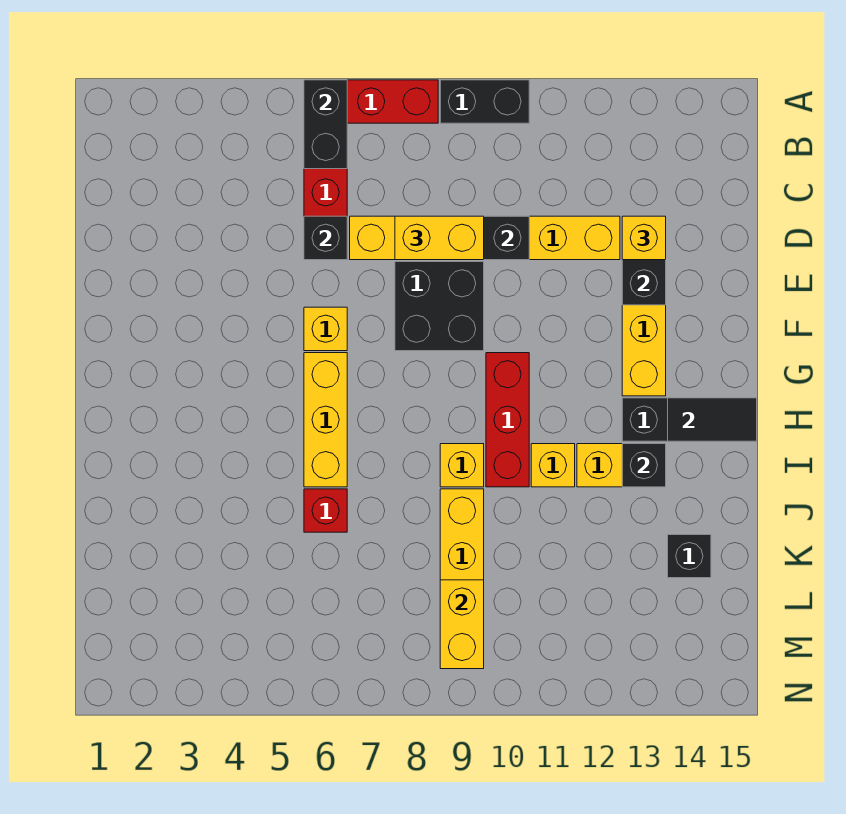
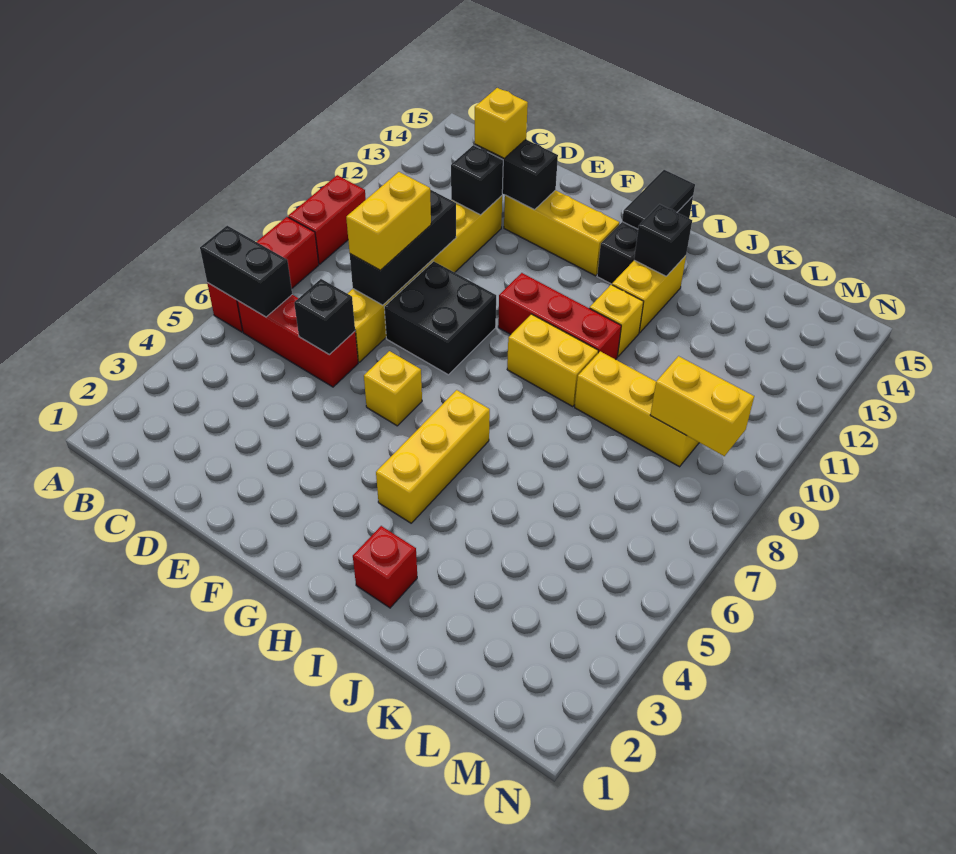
black brick A9:A10 level 1 -> red brick A9:A10 level 1
yellow brick G6:I6 level 1 -> yellow brick H4:H6 level 1
yellow brick I9 level 1 -> yellow brick H9:I9 level 1
red brick J6 level 1 -> red brick I2 level 1
black brick K14 level 1 -> black brick D12 level 2

